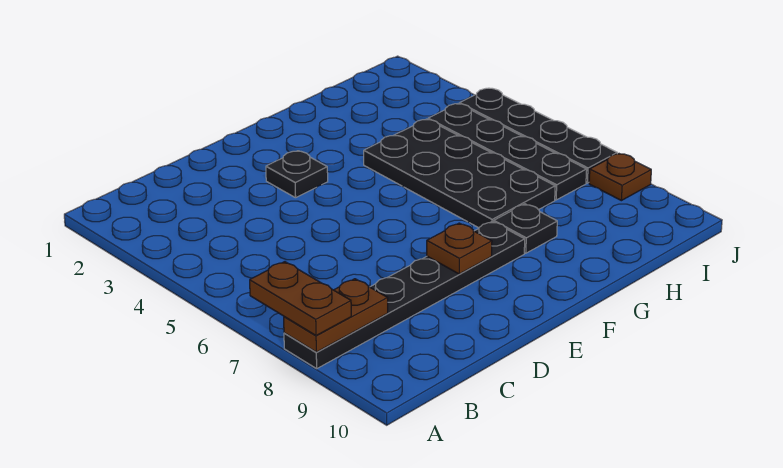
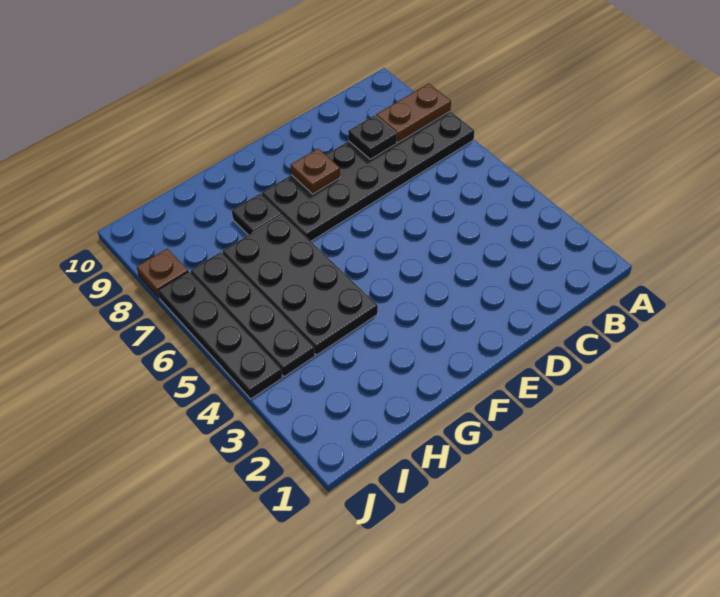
brown plate A7:A8 level 3 -> none
black plate A8:F8 level 1 -> black plate A7:F8 level 1
black plate E3 level 1 -> black plate C8 level 2

